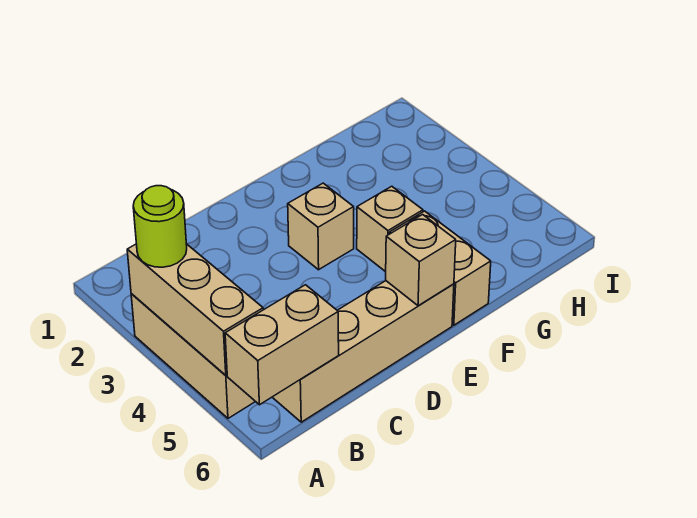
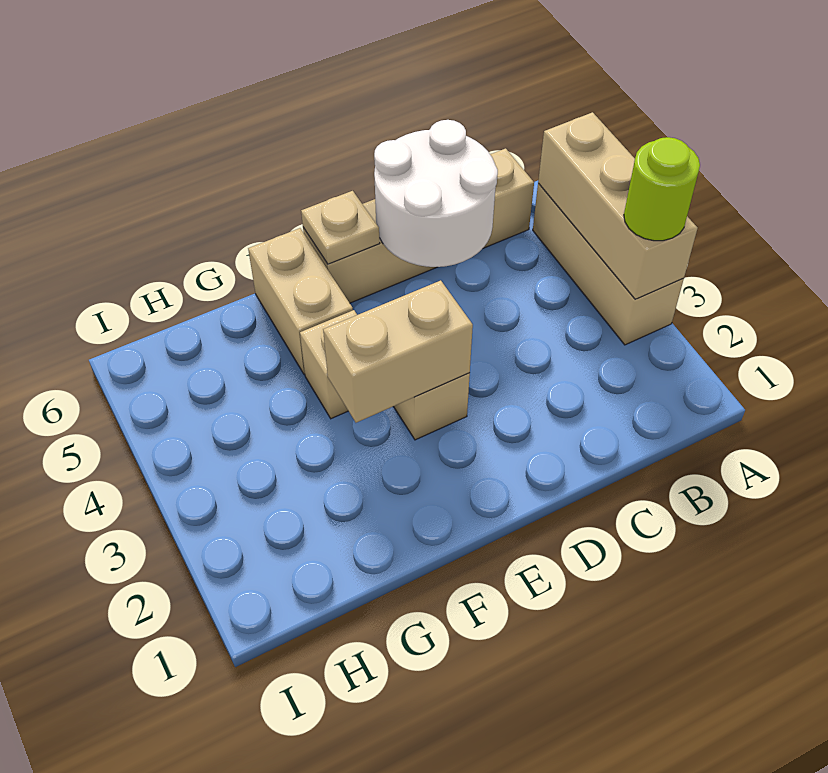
tan brick A6:B6 level 2 -> tan brick E3:F3 level 2
none -> white round brick C5:D6 level 2
tan brick E6 level 2 -> tan plate E6 level 2

